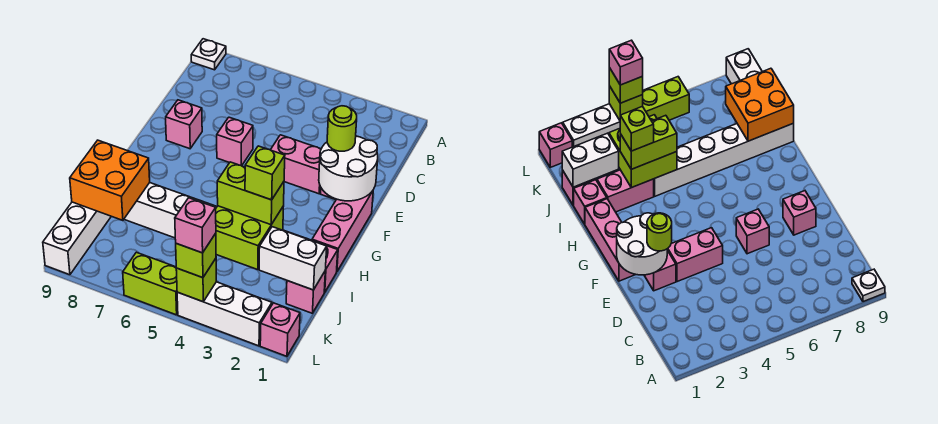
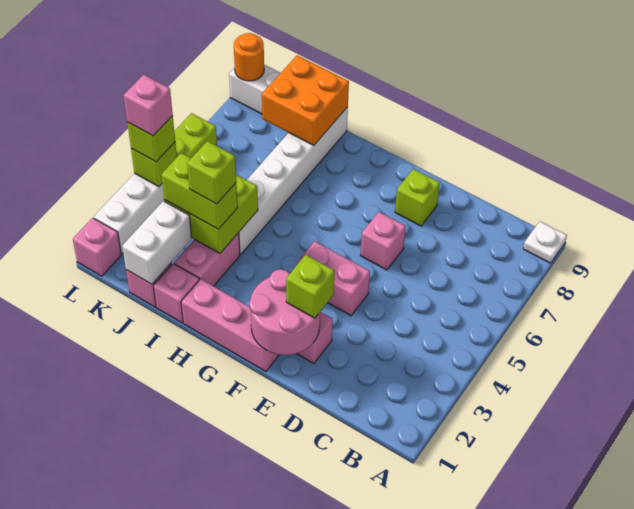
white round brick E1:F2 level 2 -> pink round brick E1:F2 level 2
lime round brick E2 level 3 -> lime brick E2 level 3
pink brick E3:E4 level 1 -> pink brick E4:F4 level 1
pink brick E8 level 1 -> lime brick E8 level 1
lime brick I3:I4 level 3 -> lime brick I3:J3 level 3
none -> orange round brick L9 level 2

